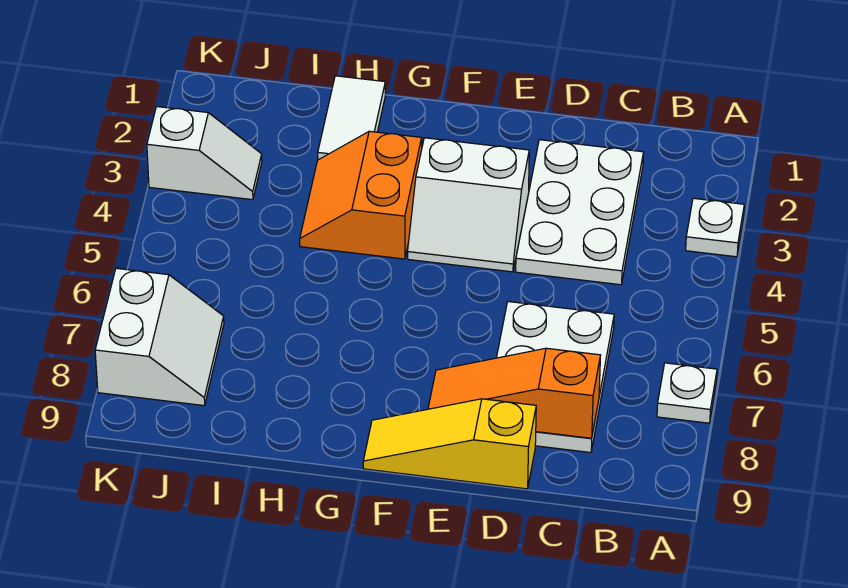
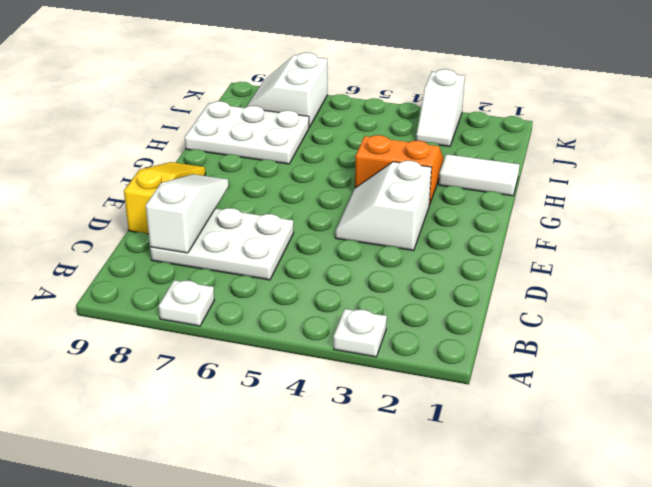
white plate C2:D4 level 1 -> white plate H7:I9 level 1
orange slope C8:E8 level 2 top C -> white slope C8:E8 level 2 top C
white slope J7:K8 level 1 top K -> white slope J7:K8 level 1 top 7

